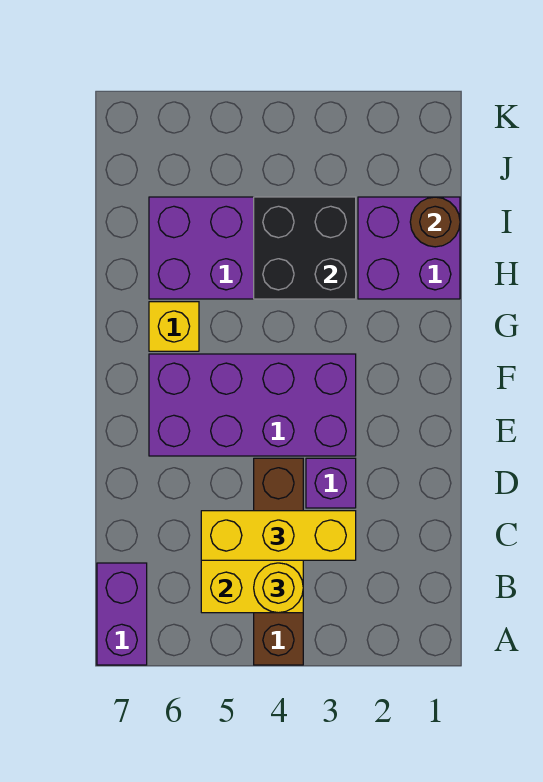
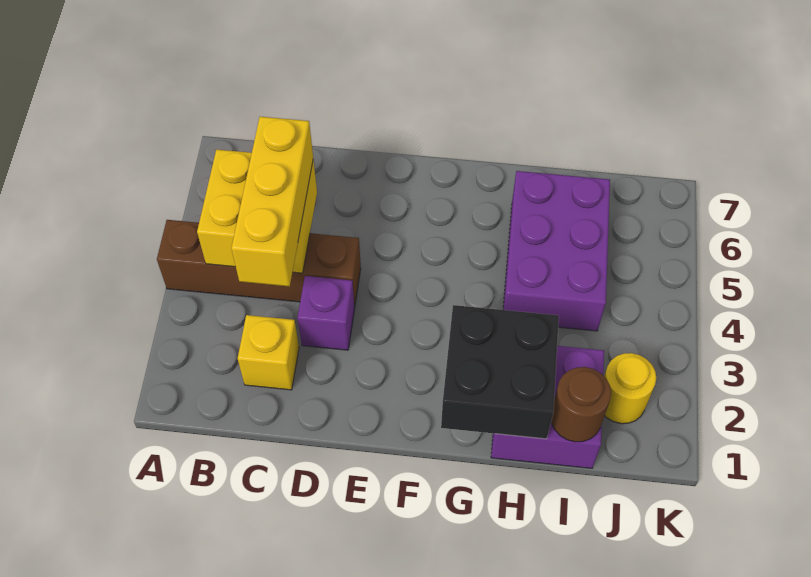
purple brick A7:B7 level 1 -> none
yellow round brick B4 level 3 -> yellow round brick J2 level 1
purple brick E3:F6 level 1 -> none
yellow brick G6 level 1 -> yellow brick C2 level 1
black brick H3:I4 level 2 -> black brick G1:H2 level 2

